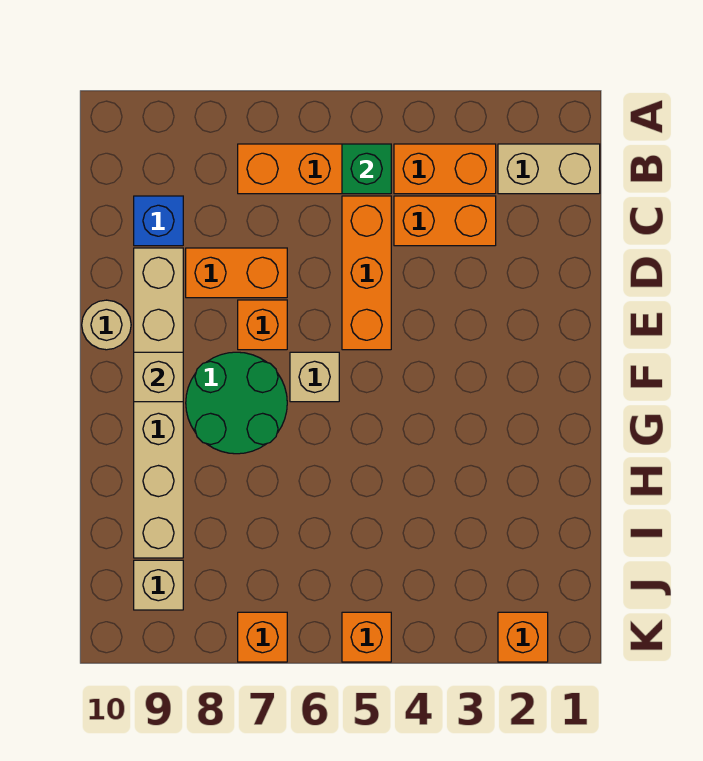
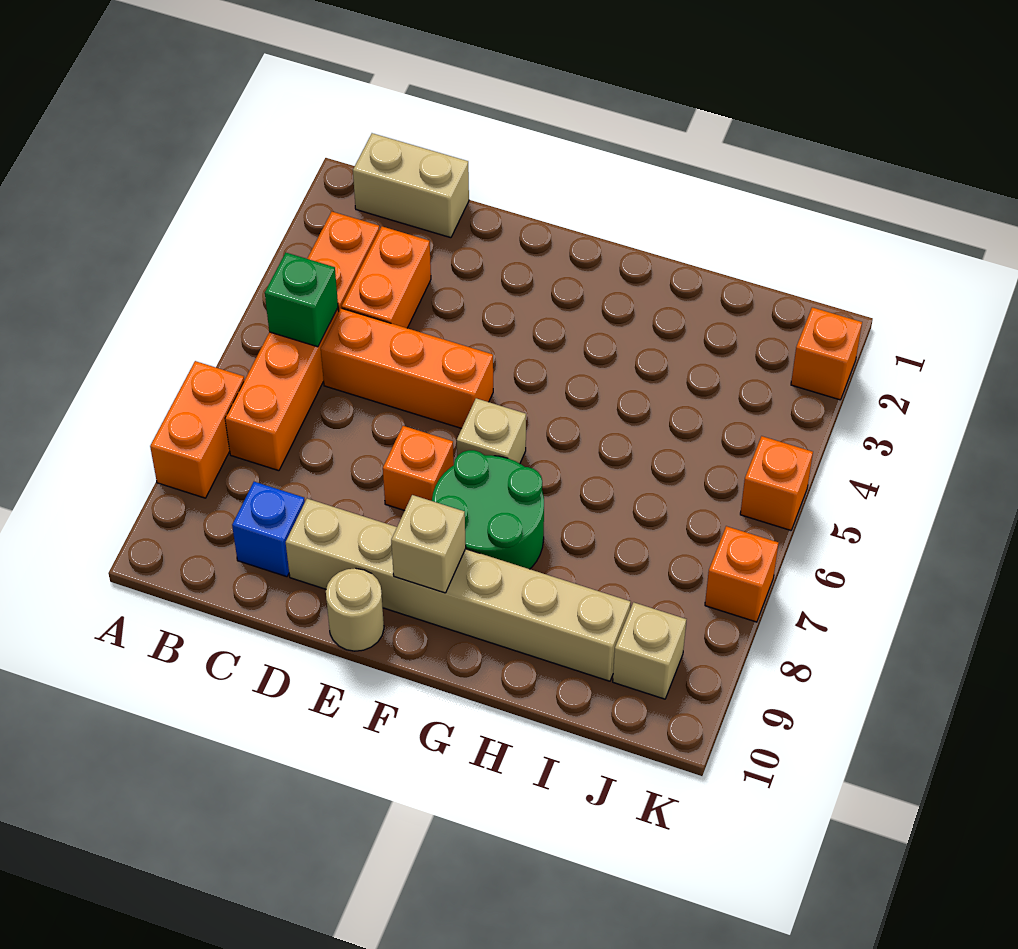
tan brick B1:B2 level 1 -> tan brick B1:C1 level 1
orange brick D7:D8 level 1 -> orange brick A7:A8 level 1

